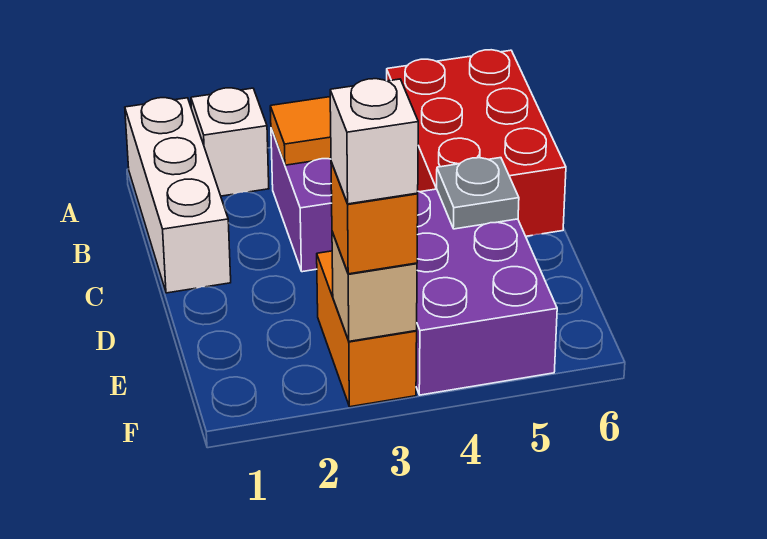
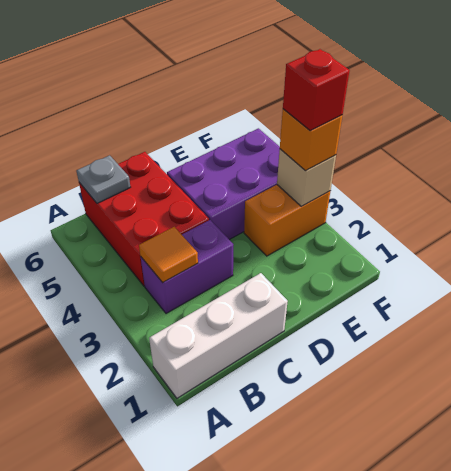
white brick A2 level 1 -> none
red brick A5:C6 level 1 -> red brick B4:C6 level 1
grey plate D5 level 2 -> grey plate B6 level 2
white brick F3 level 4 -> red brick F3 level 4

